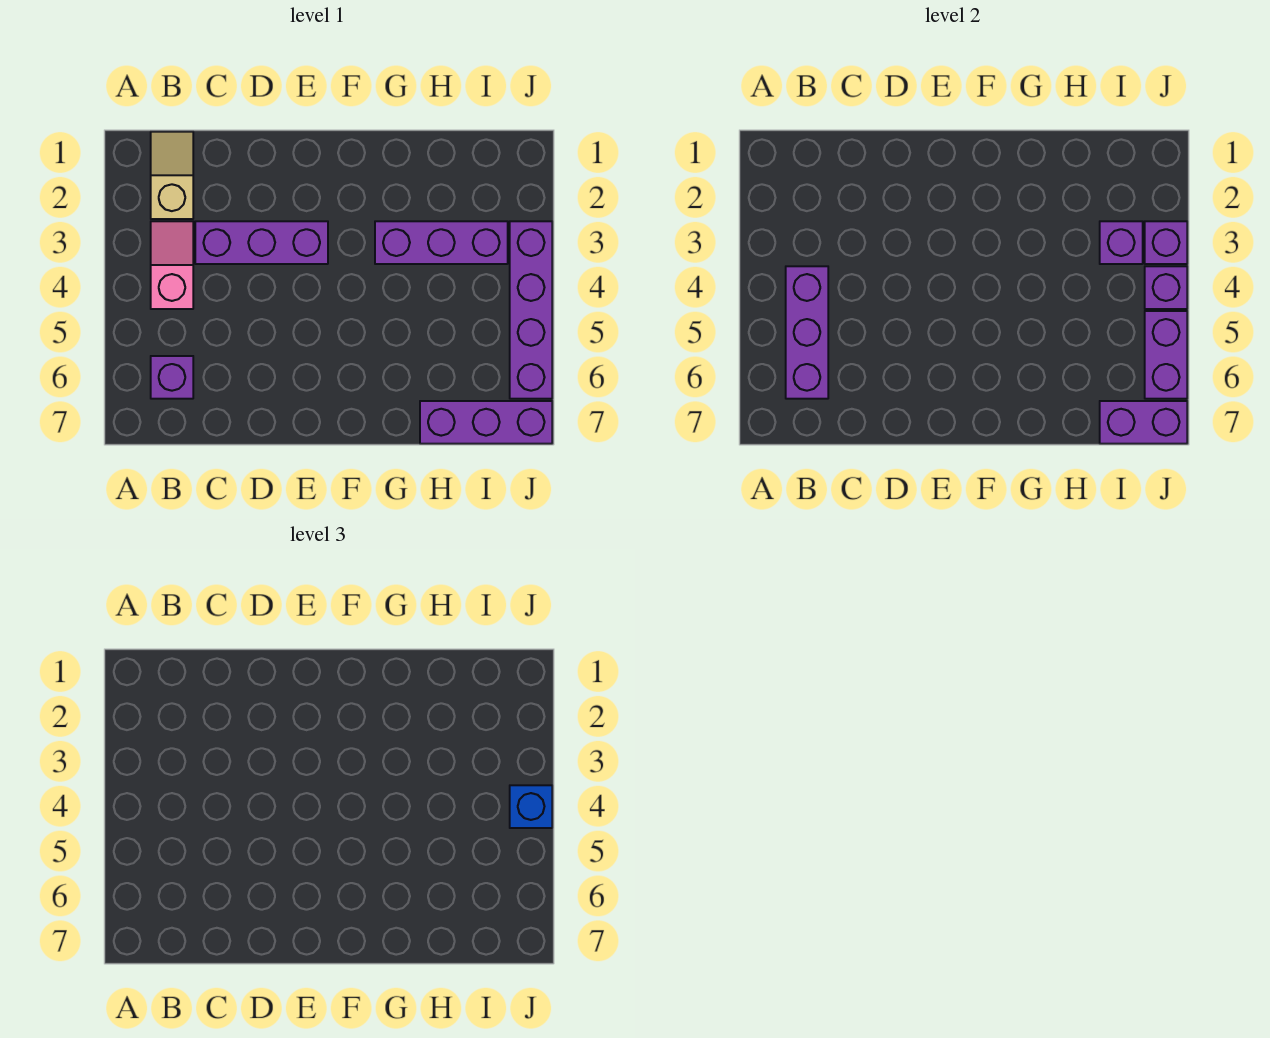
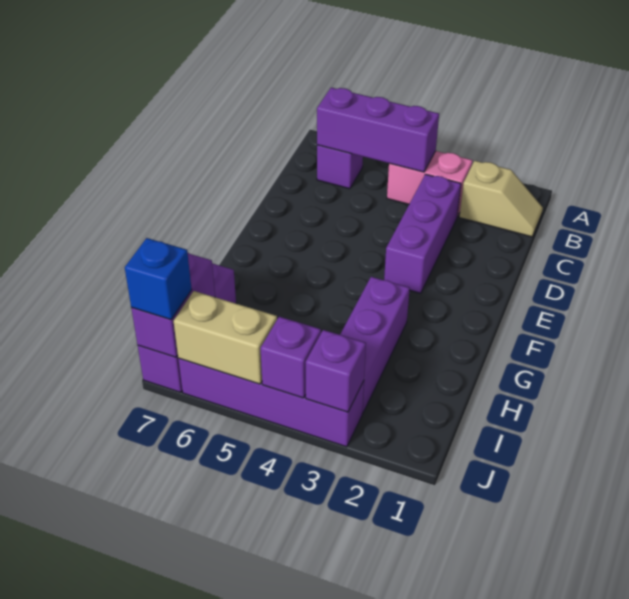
pink slope B3:B4 level 1 top 4 -> pink brick B3:B4 level 1
purple brick I3 level 2 -> none
blue brick J4 level 3 -> blue brick J7 level 3
purple brick J5:J6 level 2 -> tan brick J5:J6 level 2

